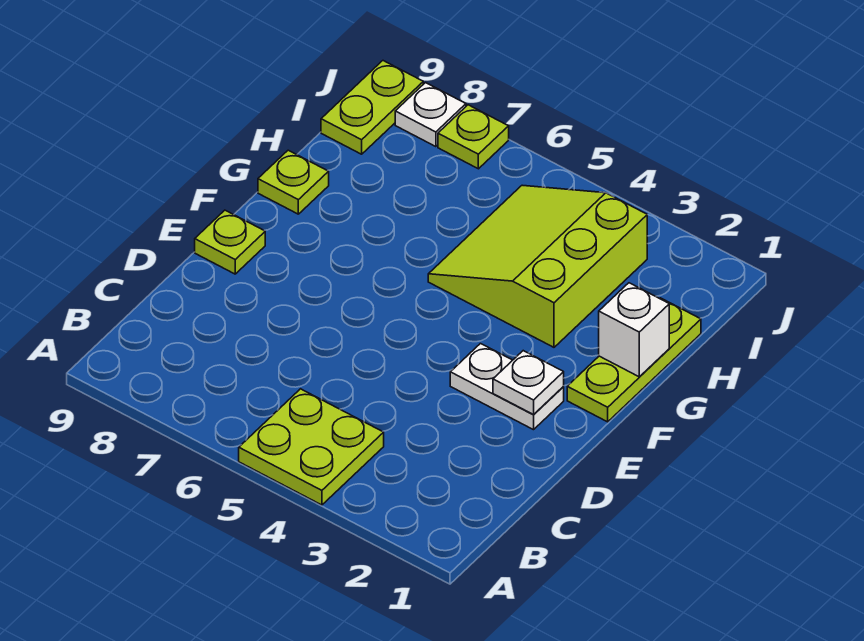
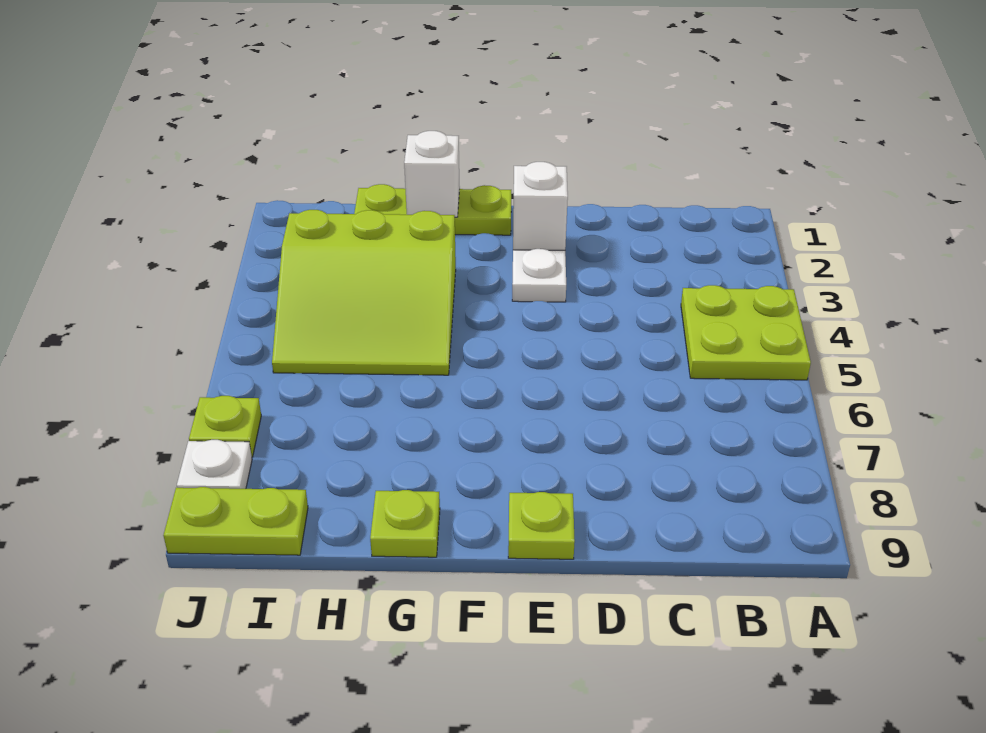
white plate E2 level 2 -> white brick E2 level 2

